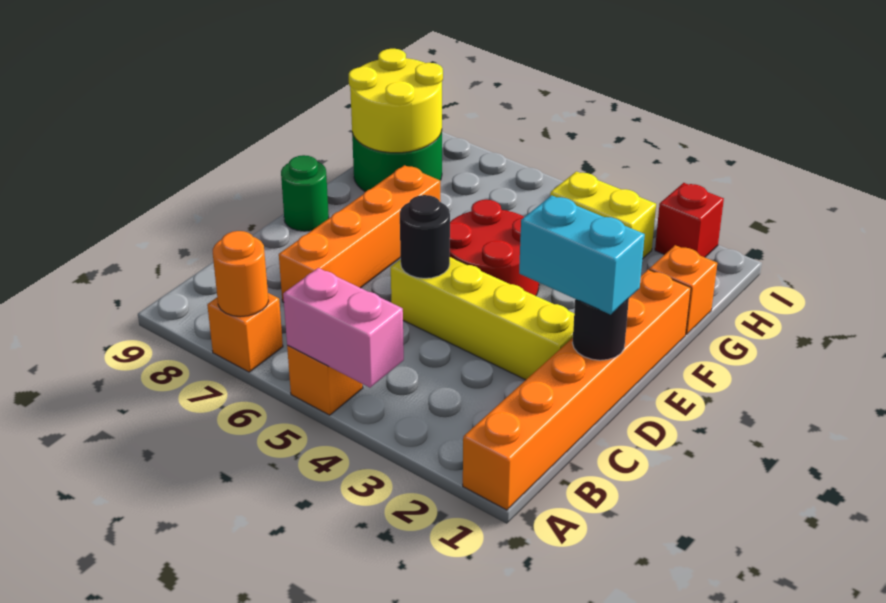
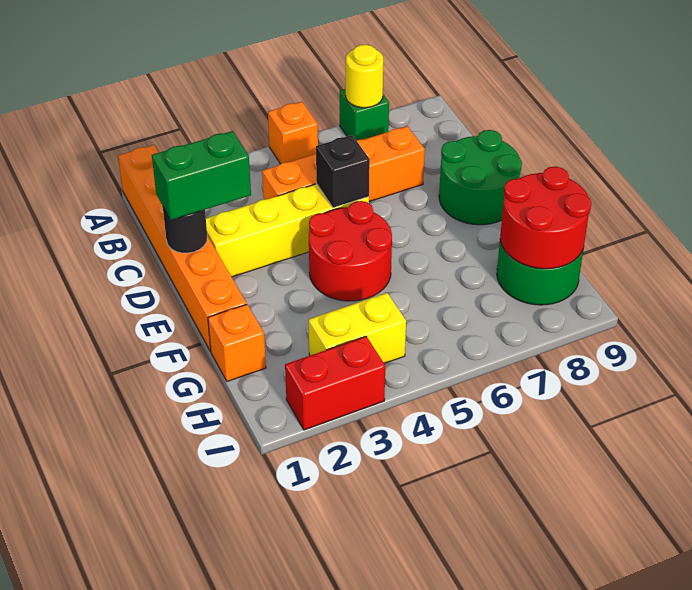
pink brick A4:A5 level 2 -> none
orange brick A7 level 1 -> green brick A7 level 1
orange round brick A7 level 2 -> yellow round brick A7 level 2
orange brick C7:F7 level 1 -> orange brick C4:C7 level 1
cyan brick D1:D2 level 3 -> green brick D1:D2 level 3
black round brick D5 level 2 -> black brick D5 level 2
green round brick E9 level 1 -> green round brick D8:E9 level 1
yellow round brick G8:H9 level 2 -> red round brick G8:H9 level 2
red brick I2 level 1 -> red brick I2:I3 level 1

